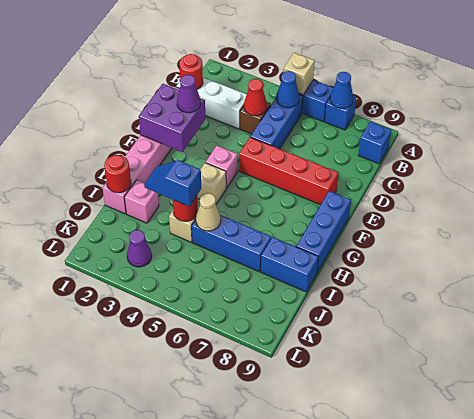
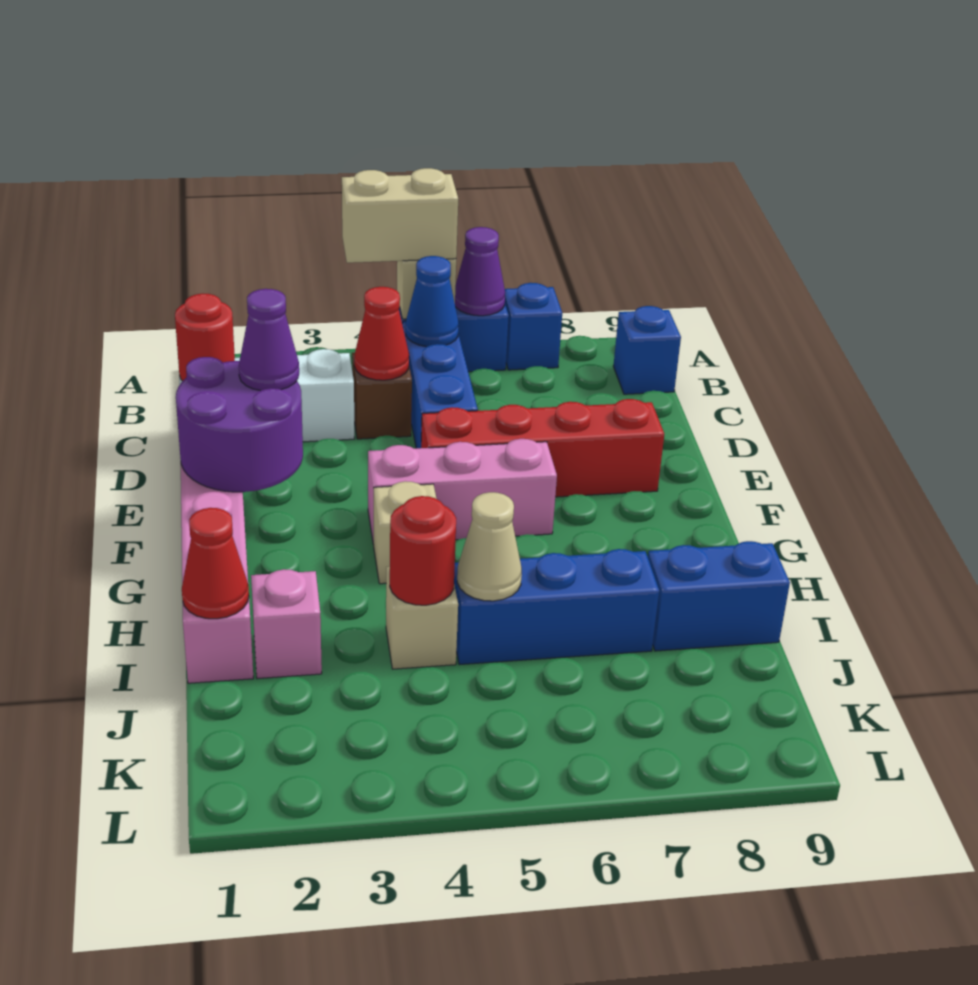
none -> tan brick A4:A5 level 3
blue cone A7 level 2 -> none
purple brick E1:F2 level 2 -> purple round brick E1:F2 level 2
pink brick F4 level 1 -> pink brick F4:F6 level 1
blue brick F9:H9 level 1 -> none
red round brick I1 level 2 -> red cone I1 level 2
blue slope I3:I4 level 3 top 4 -> none
purple cone K3 level 1 -> purple cone A6 level 2

